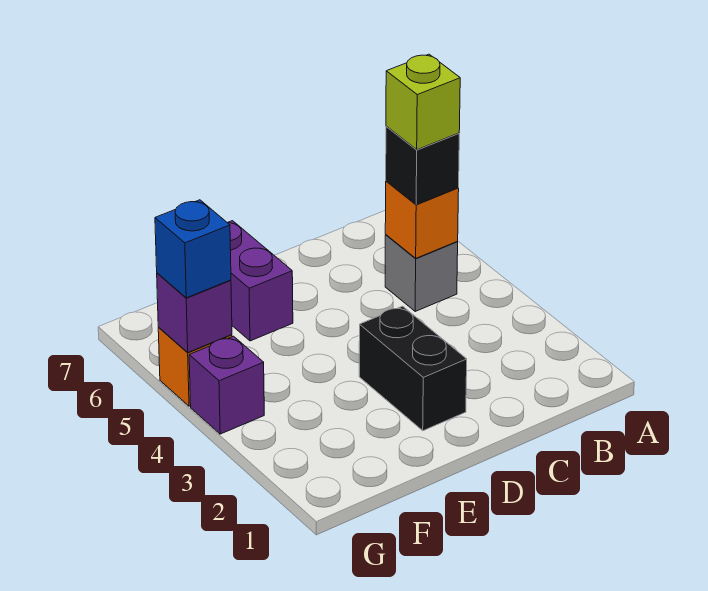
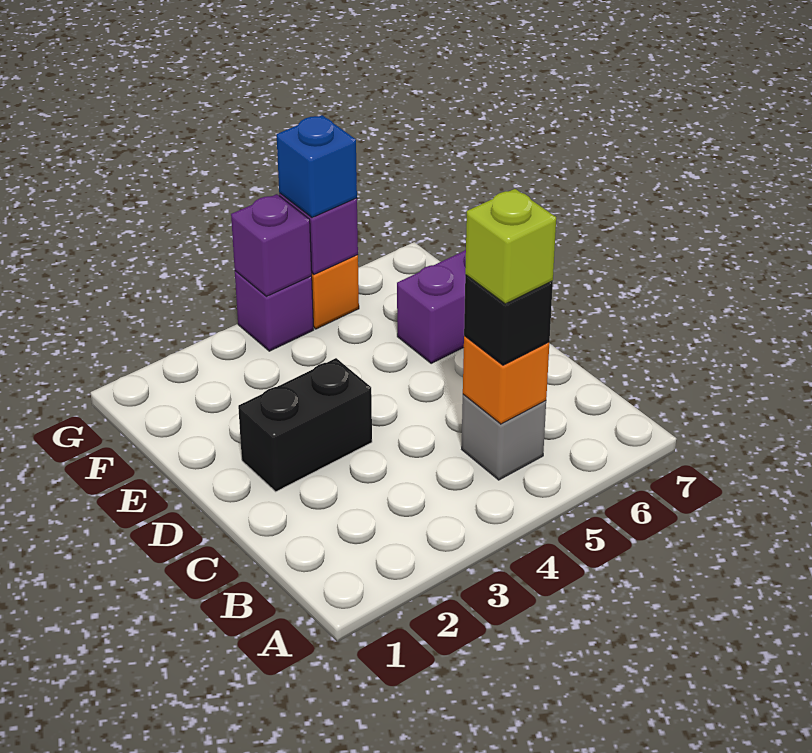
none -> purple brick G4 level 2

